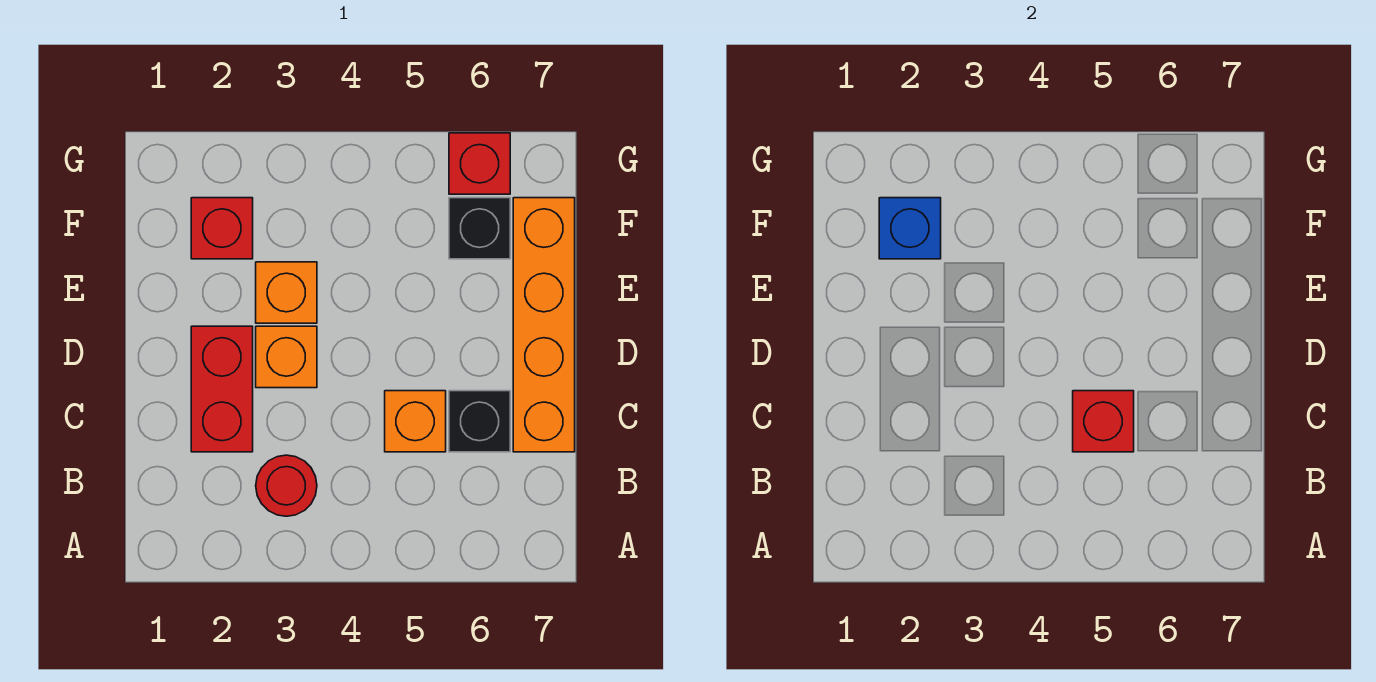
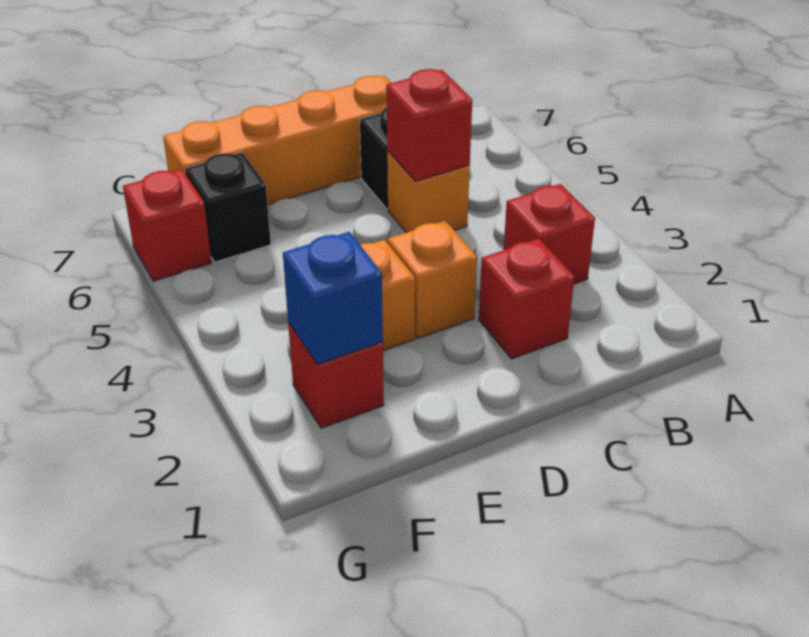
red round brick B3 level 1 -> red brick B3 level 1
red brick C2:D2 level 1 -> red brick C2 level 1

